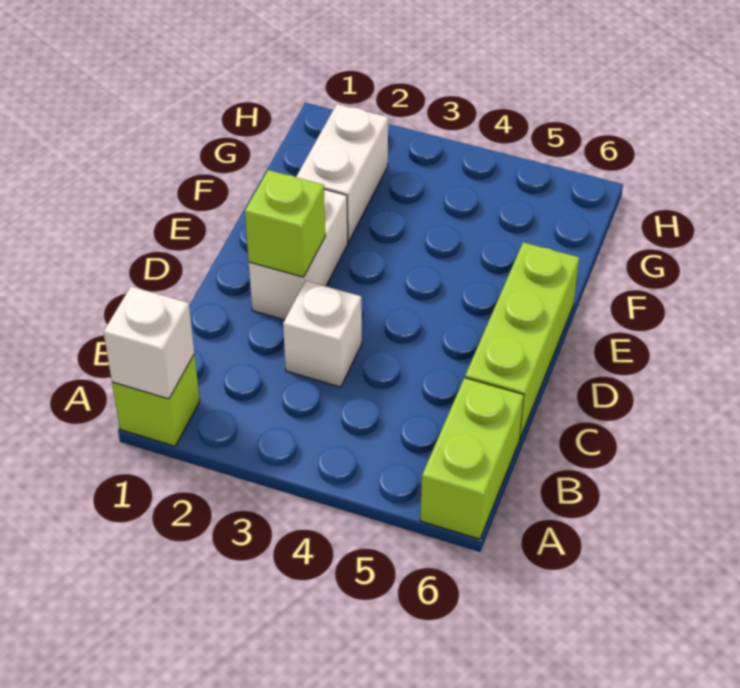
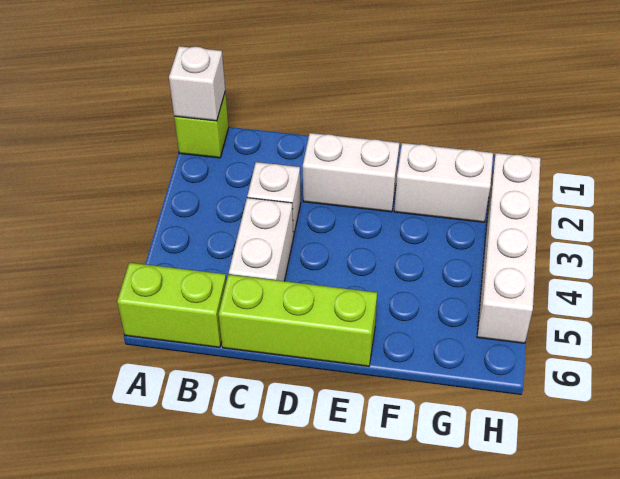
none -> white brick C4:C5 level 1
lime brick D2 level 2 -> none
none -> white brick H2:H5 level 1

